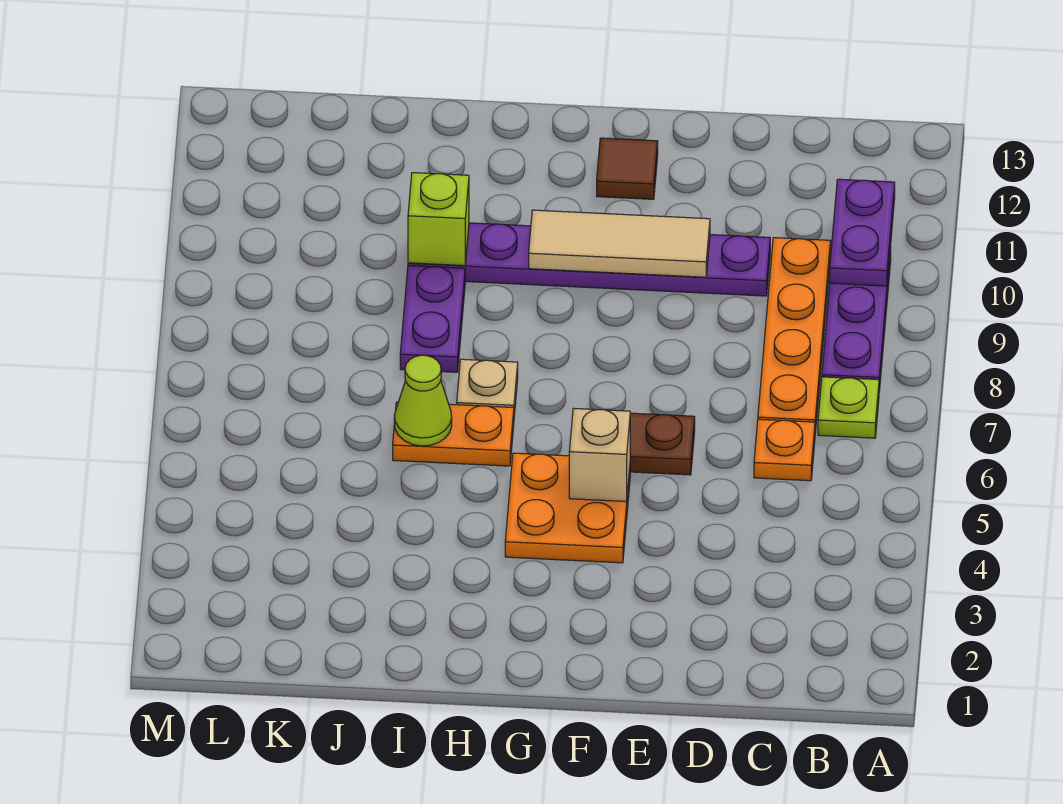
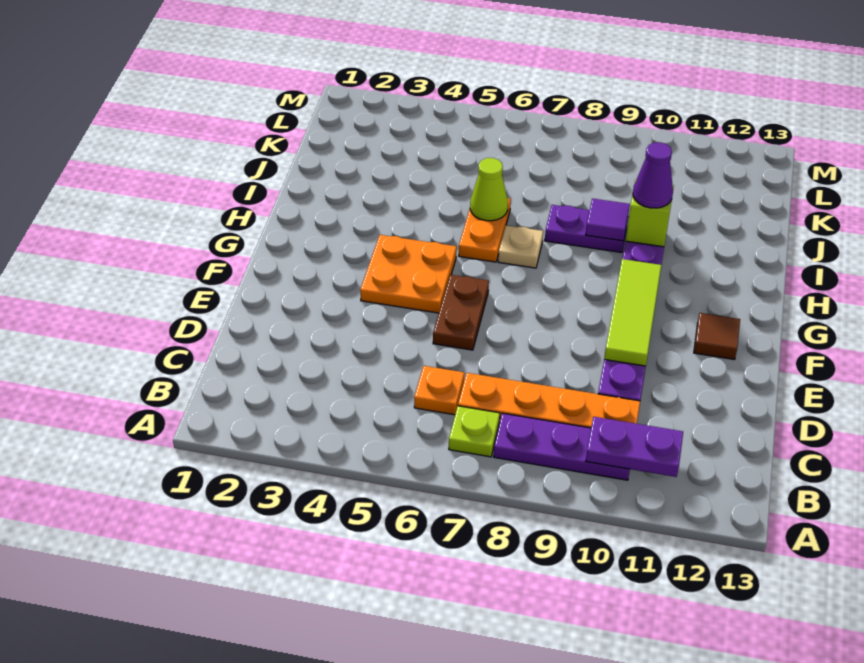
tan tile E10:G10 level 2 -> lime tile E10:G10 level 2
tan brick F5 level 2 -> none
none -> purple tile I9 level 2
none -> purple cone I10 level 3

